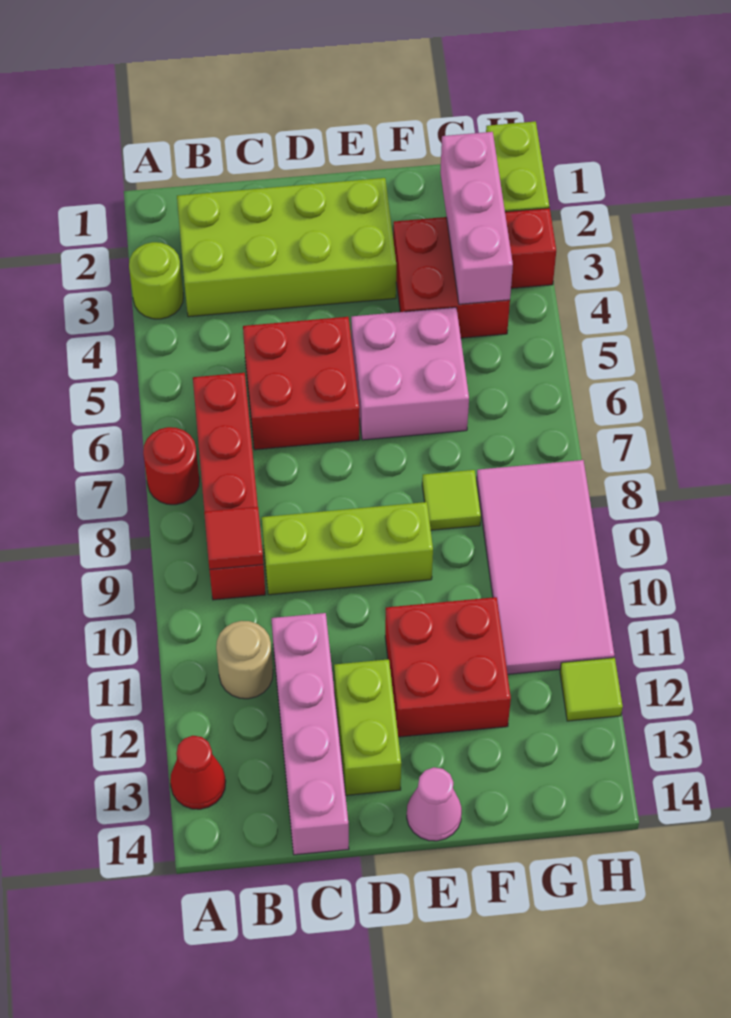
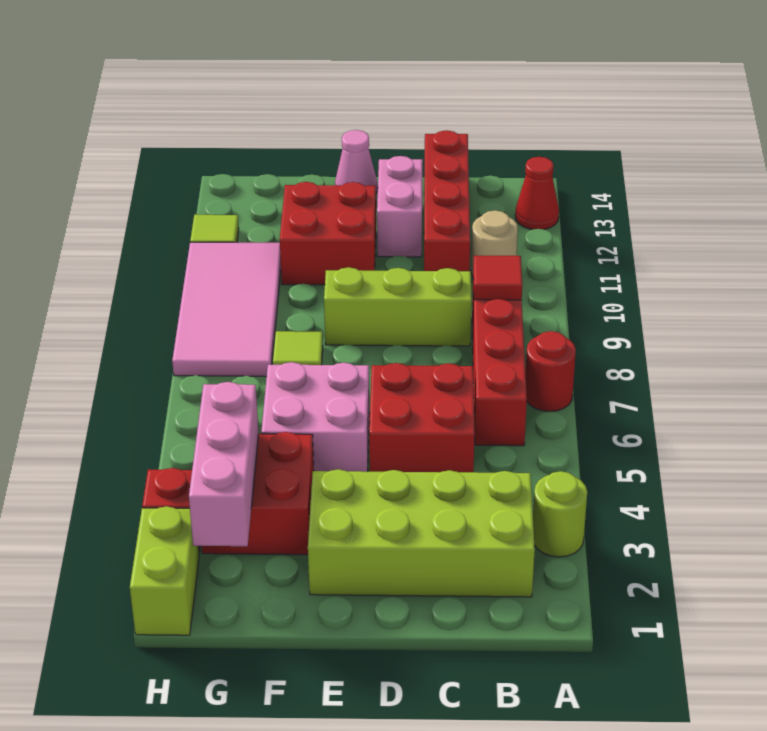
pink brick C11:C14 level 1 -> red brick C11:C14 level 1
lime brick D12:D13 level 1 -> pink brick D12:D13 level 1

